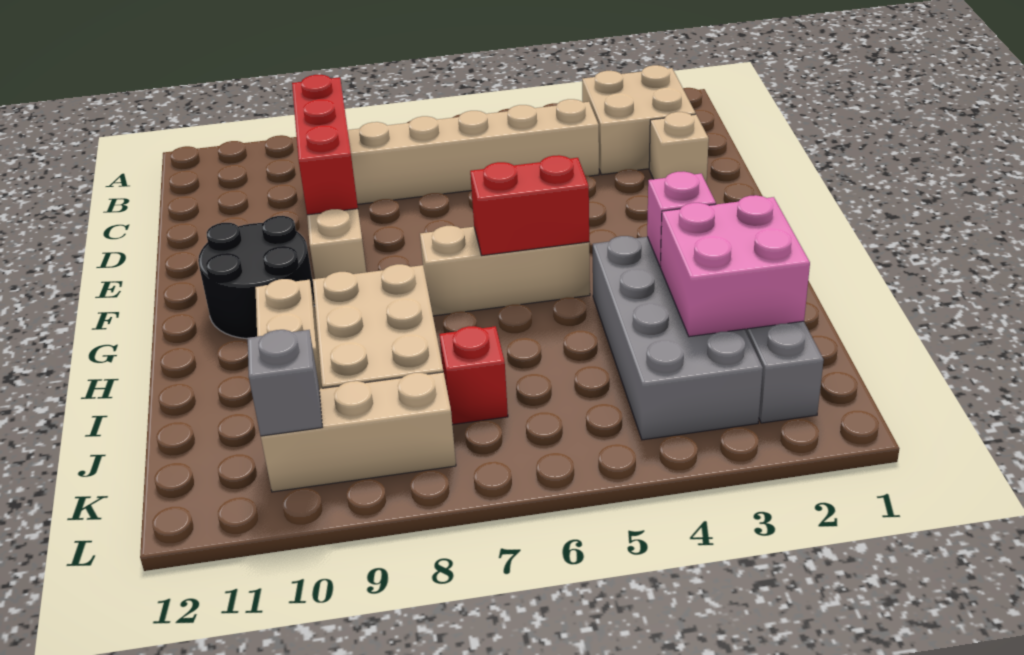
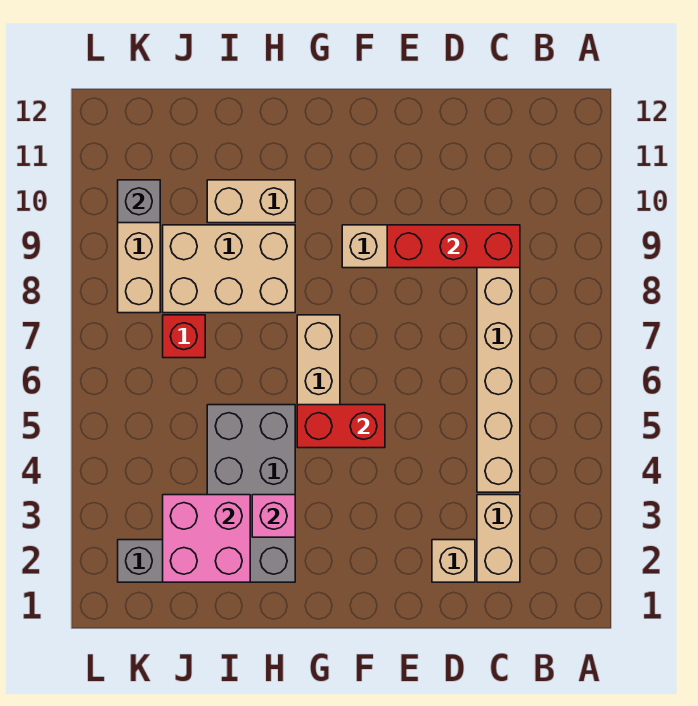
tan brick B2:C3 level 1 -> tan brick C2:C3 level 1
black round brick F10:G11 level 1 -> none
red brick G5:G6 level 2 -> red brick F5:G5 level 2
grey brick H3:K4 level 1 -> grey brick H2:I5 level 1

